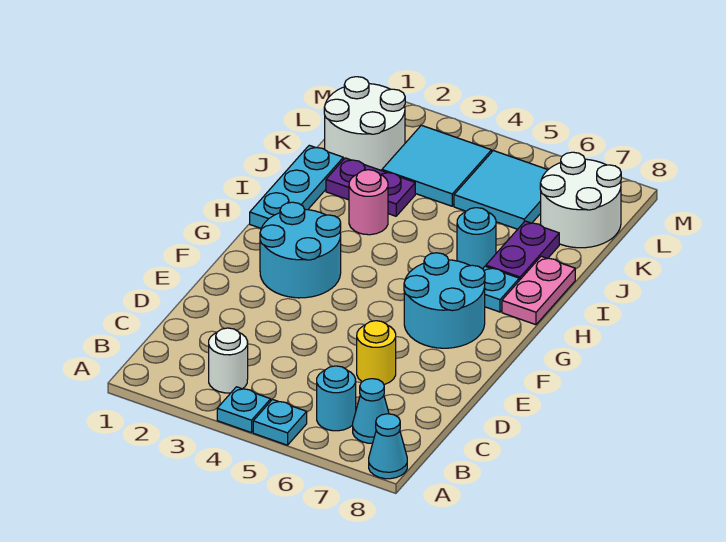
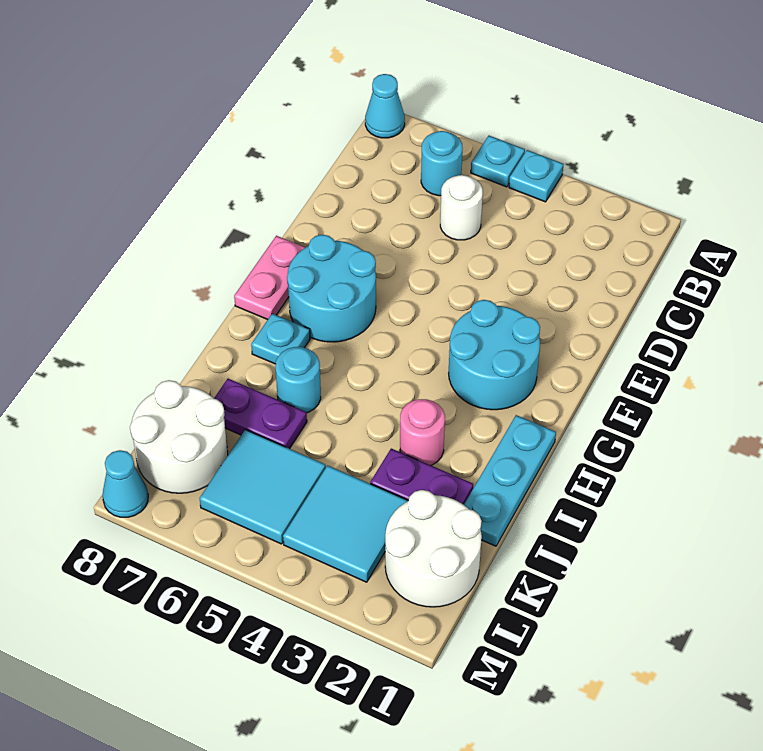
white round brick B3 level 1 -> white round brick C5 level 1
cyan cone B7 level 1 -> cyan cone M8 level 1
yellow round brick D6 level 1 -> none
pink plate H8:I8 level 1 -> pink plate F8:G8 level 1
purple plate I7:J7 level 1 -> purple plate J6:J7 level 1

